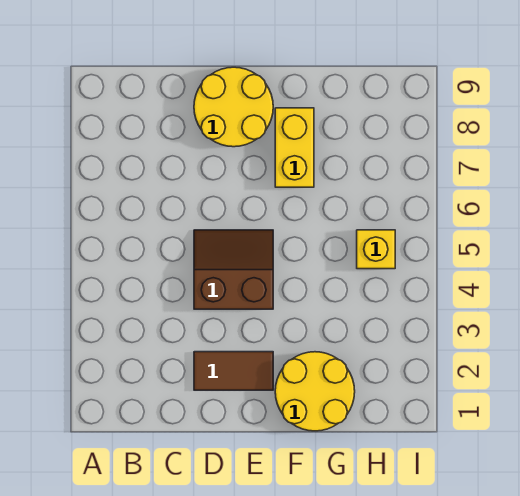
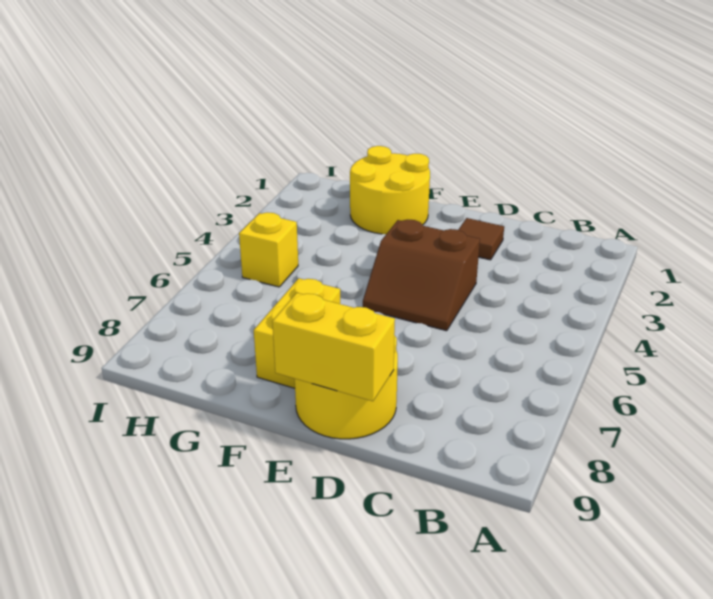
brown tile D2:E2 level 1 -> brown tile D2 level 1
none -> yellow brick D9:E9 level 2

